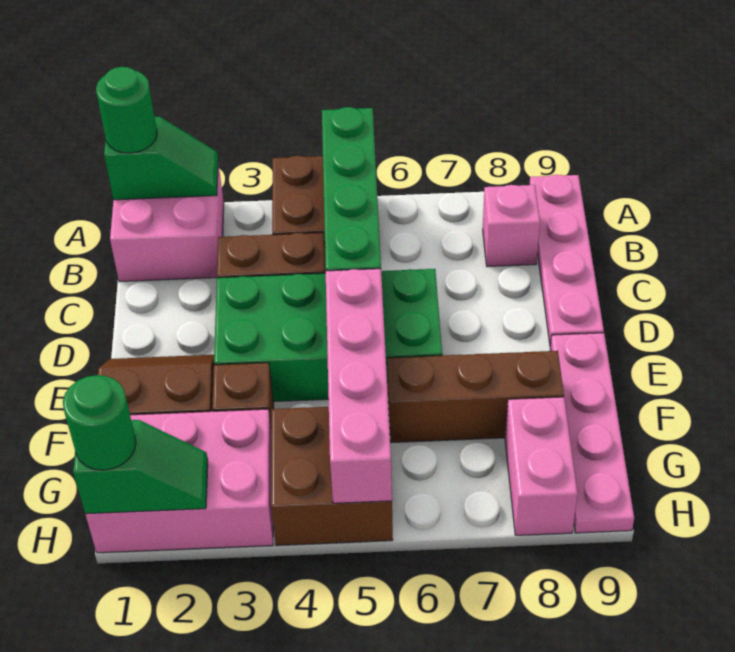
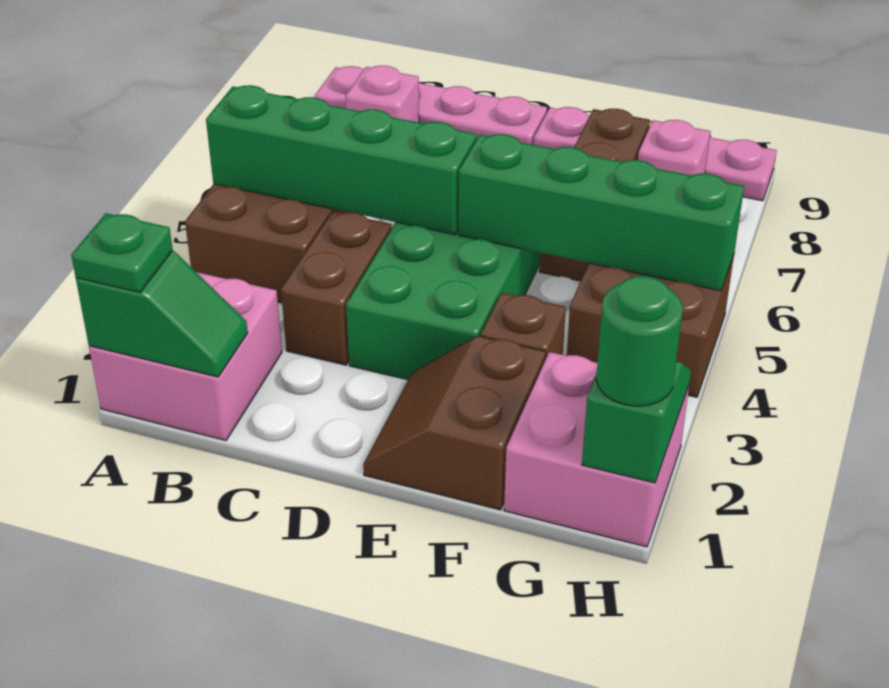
green slope A1:A2 level 2 top 1 -> green slope A1:B1 level 2 top A
green round brick A1 level 3 -> green plate A1 level 3
pink brick E5:H5 level 2 -> green brick E5:H5 level 2
pink brick G1:H3 level 1 -> pink brick G1:H2 level 1
pink brick G8:H8 level 1 -> pink brick G8 level 1

